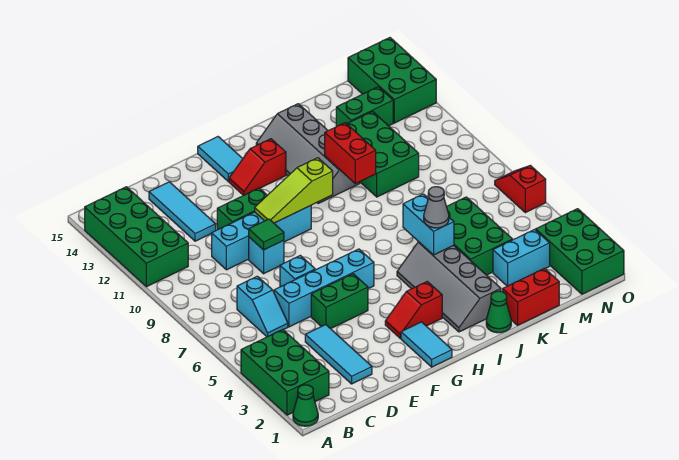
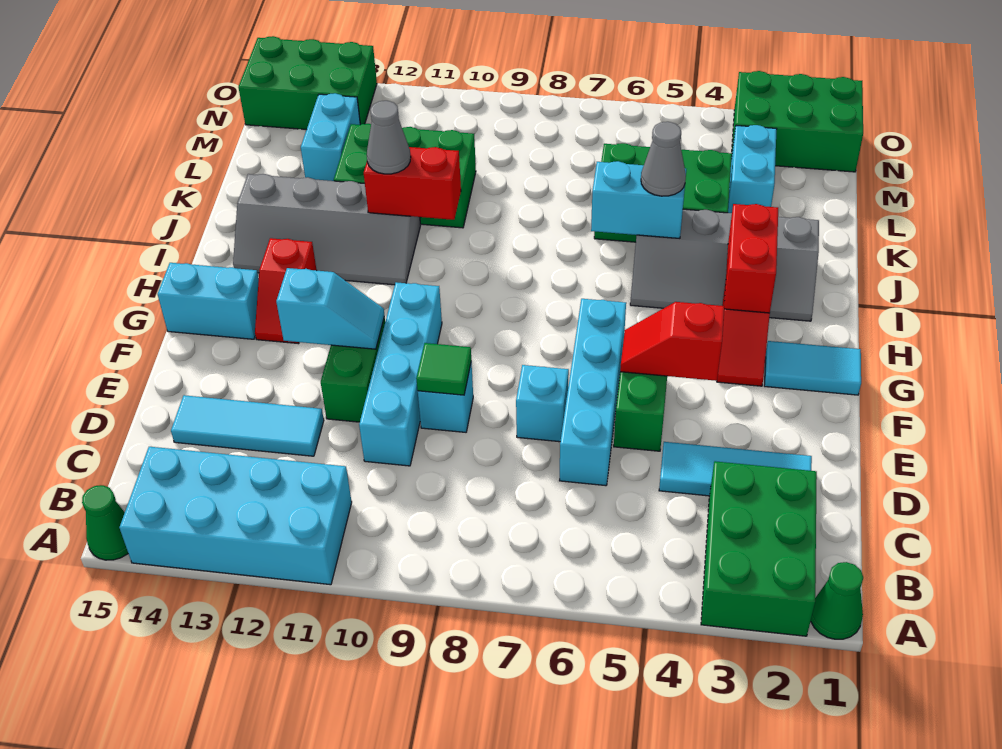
green brick A2:B4 level 1 -> green brick A2:C3 level 1
green brick A11:B14 level 1 -> cyan brick A11:B14 level 1
cyan slope C6:C7 level 1 top 7 -> cyan slope F11:F12 level 2 top 12
lime slope F10:H10 level 2 top H -> none
cyan tile G14:G15 level 1 -> cyan brick G14:G15 level 1
green cone J1 level 1 -> green cone A15 level 1
none -> grey cone J11 level 3
red brick K1:L1 level 1 -> red brick H3:I3 level 2
green brick L13:M13 level 1 -> cyan brick L13:M13 level 1
red slope O6:O7 level 1 top 6 -> red slope F4:F5 level 2 top 4

